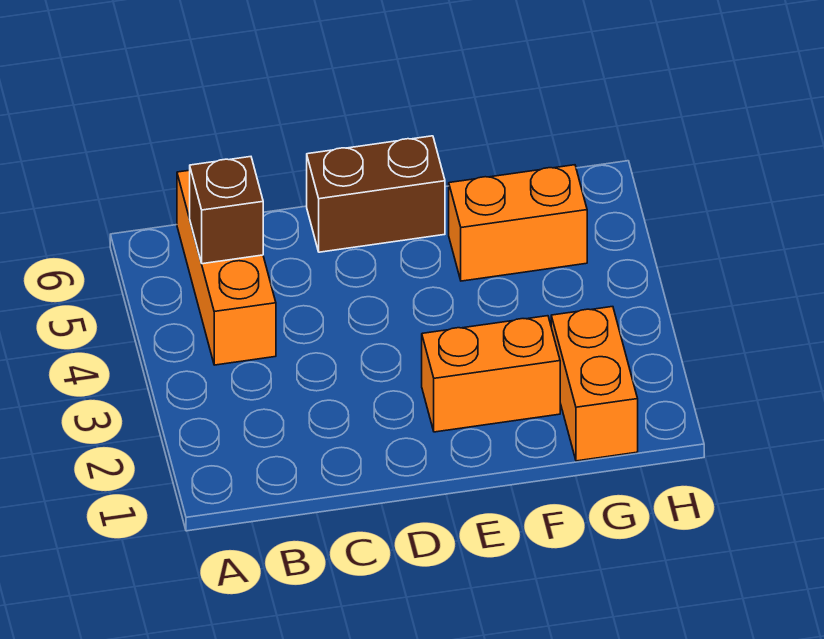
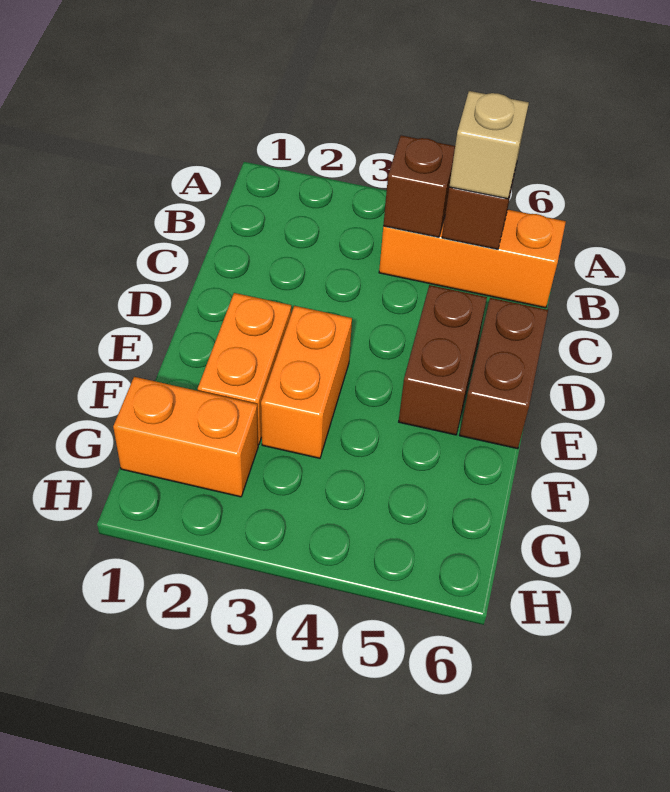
none -> brown brick B4 level 2
none -> tan brick B5 level 3
none -> brown brick D5:E5 level 1
orange brick F5:G5 level 1 -> orange brick E3:F3 level 1

